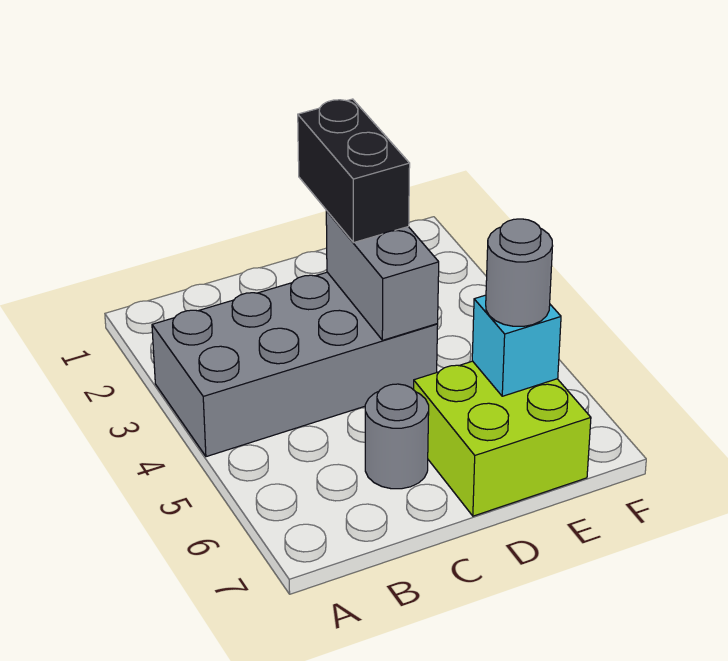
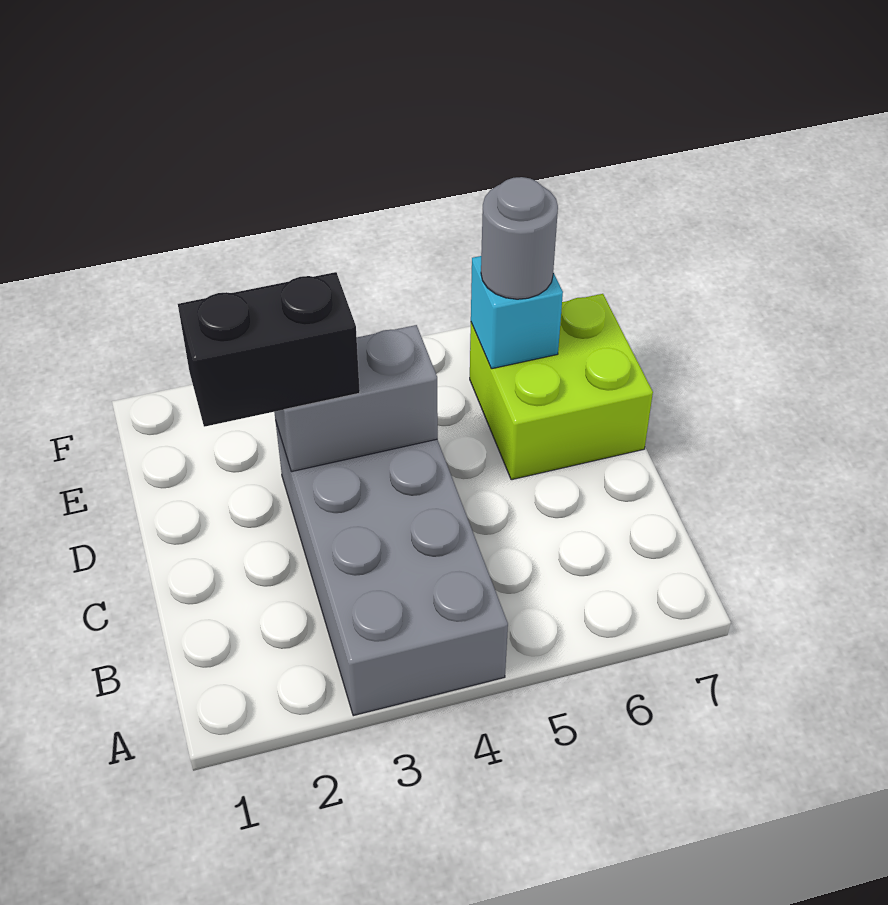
grey round brick C6 level 1 -> none

